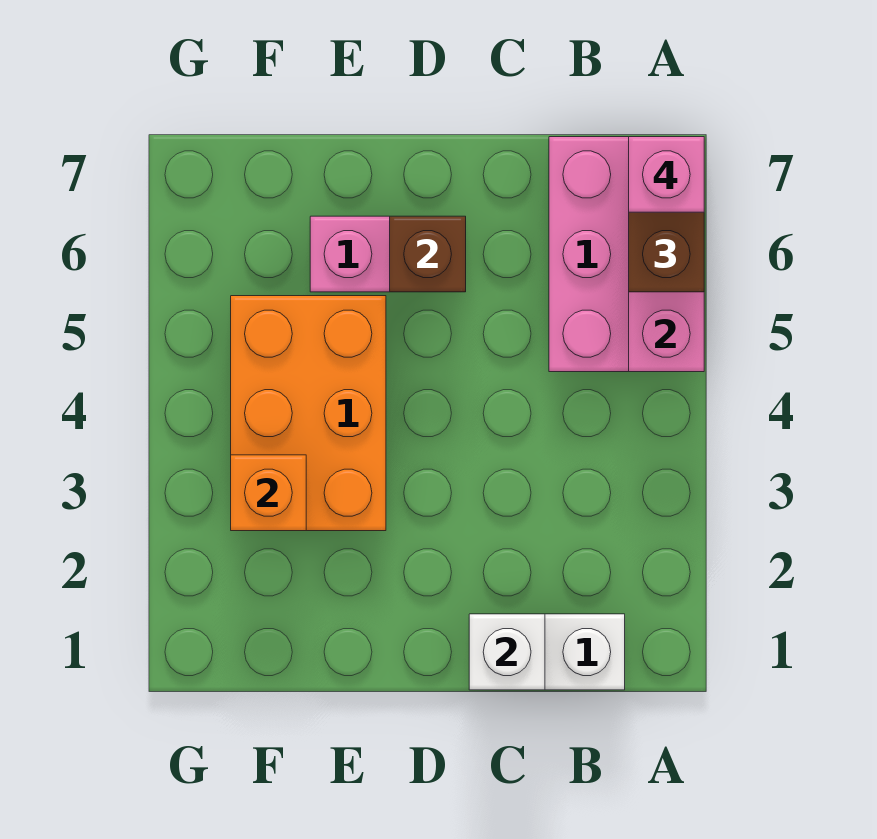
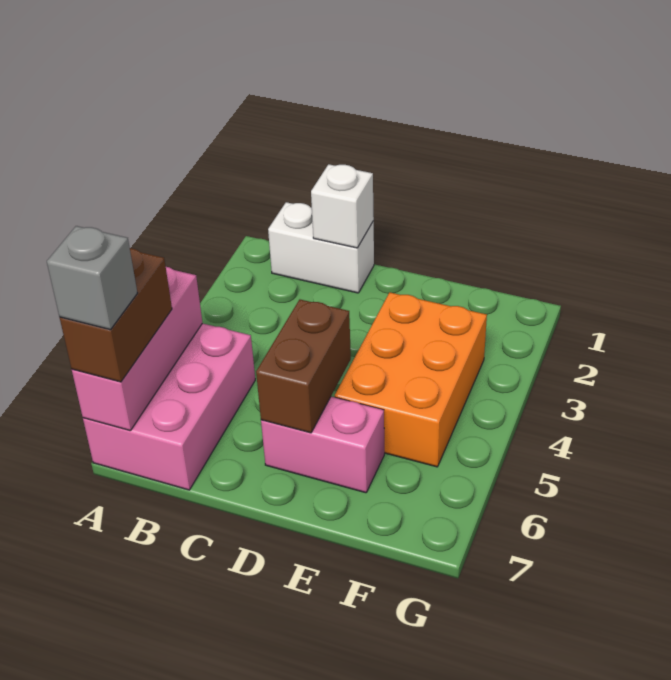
pink brick A7 level 4 -> grey brick A7 level 4
brown brick D6 level 2 -> brown brick D5:D6 level 2
orange brick F3 level 2 -> none

